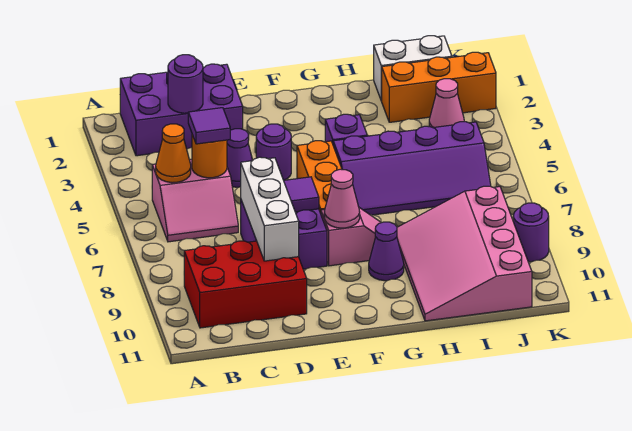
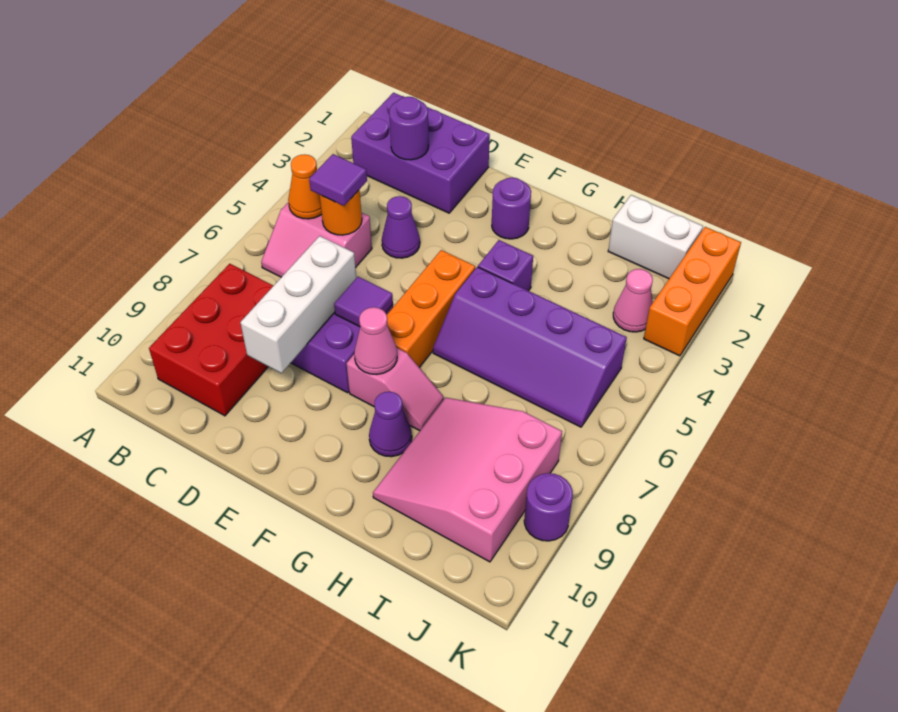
red brick B9:D10 level 1 -> red brick B8:C10 level 1
purple round brick E4 level 1 -> purple round brick F2 level 1
pink slope H8:J11 level 1 top J -> pink slope H8:J10 level 1 top J
orange brick I2:K2 level 1 -> orange brick K1:K3 level 1

